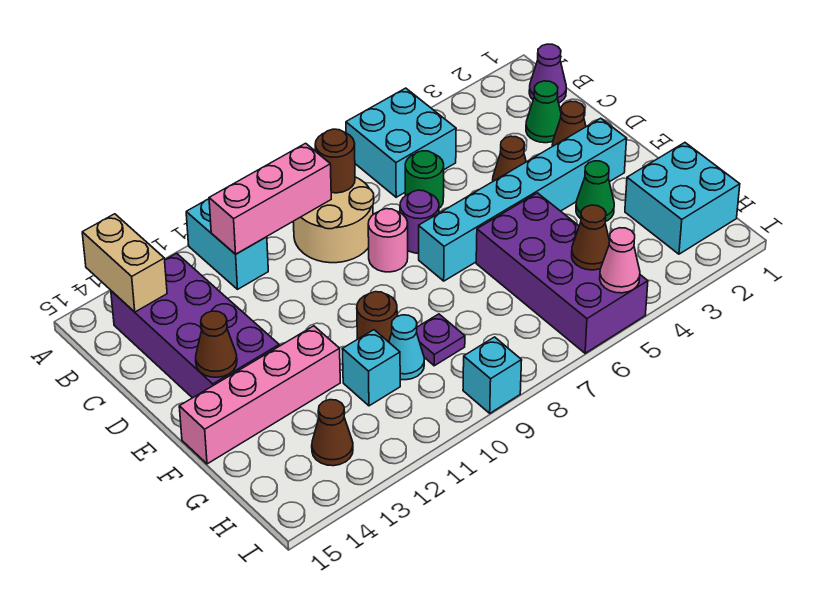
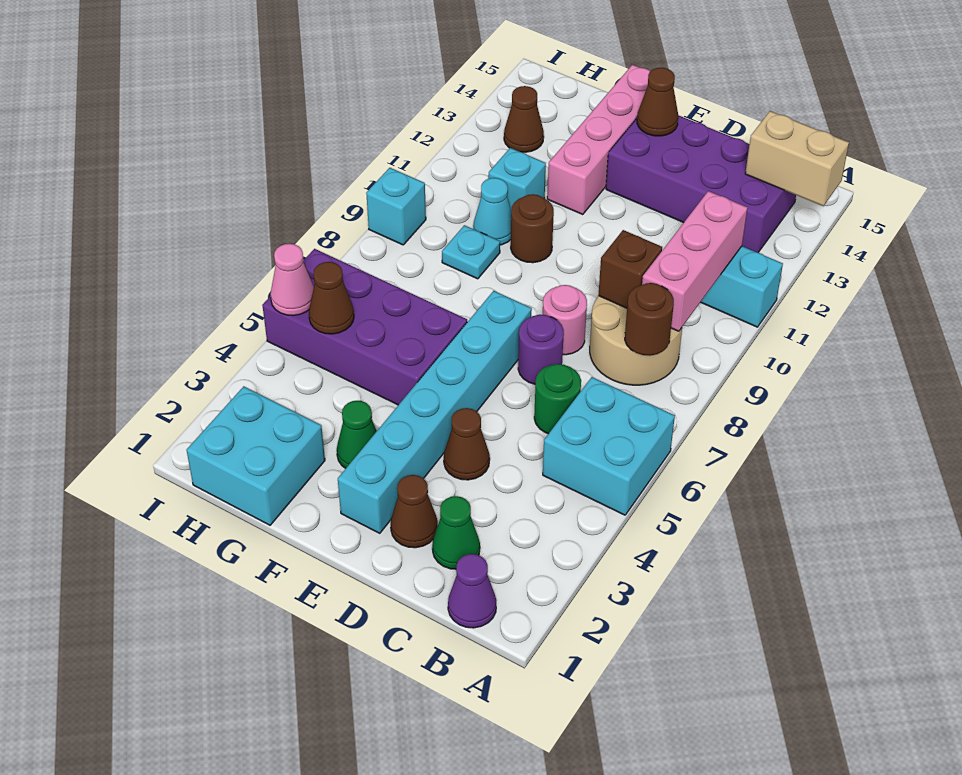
none -> brown brick C9 level 2
purple plate G9 level 1 -> cyan plate G9 level 1

